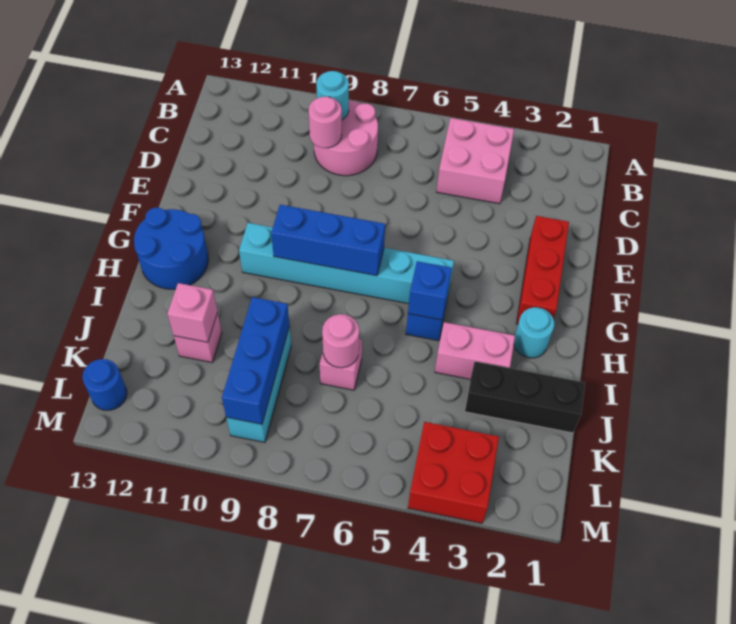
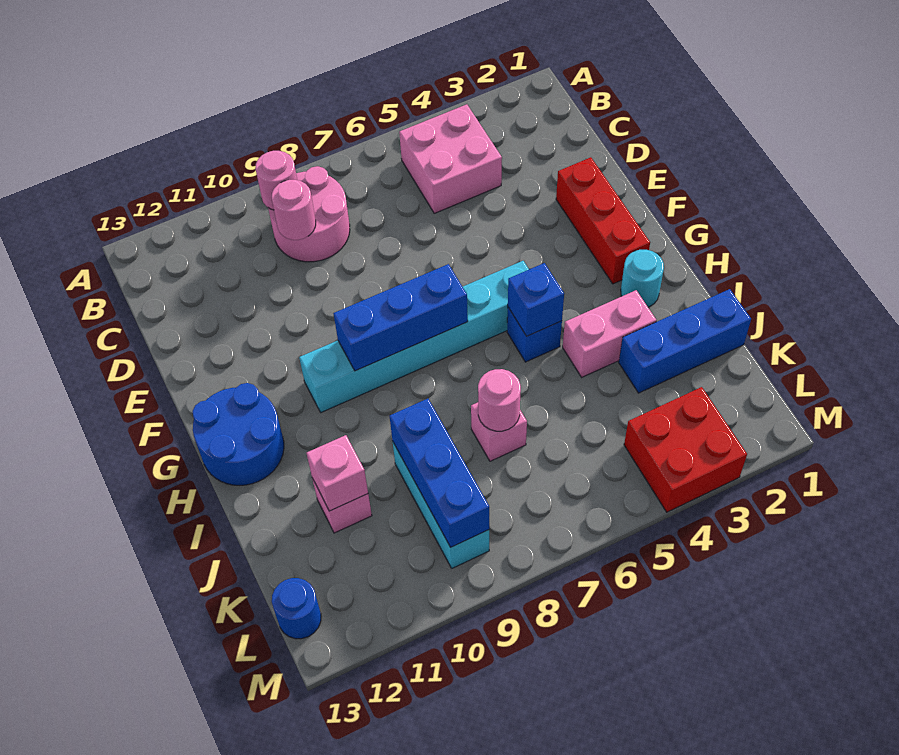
cyan round brick B9 level 2 -> pink round brick B9 level 2
black brick J1:J3 level 1 -> blue brick J1:J3 level 1

